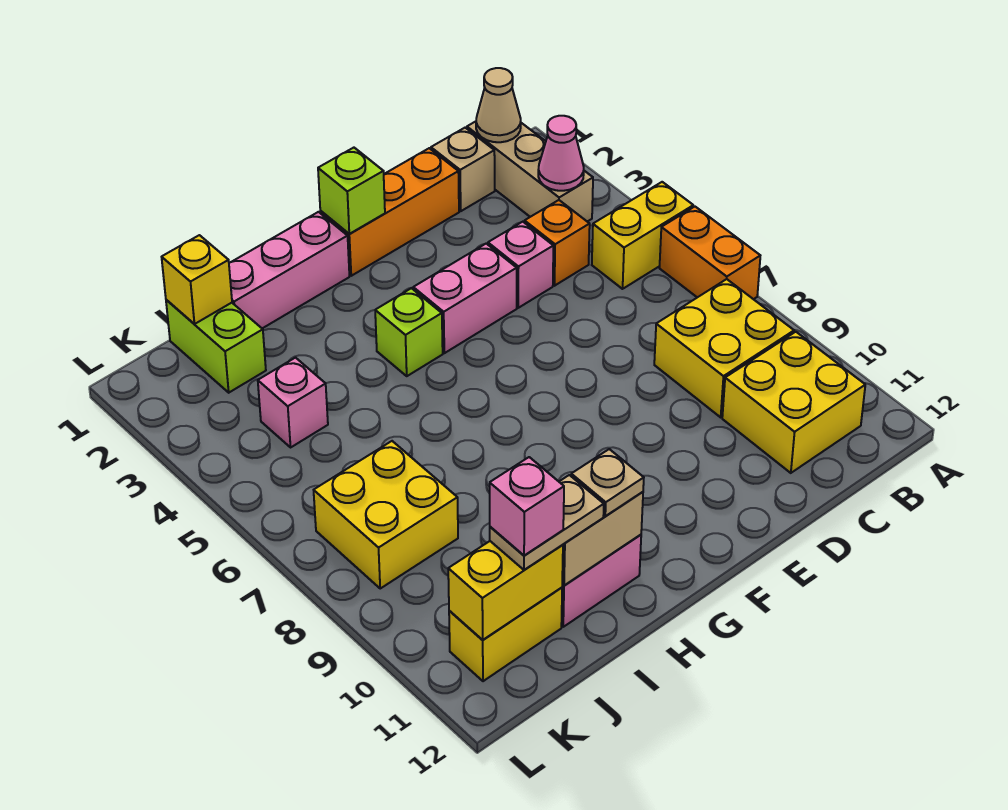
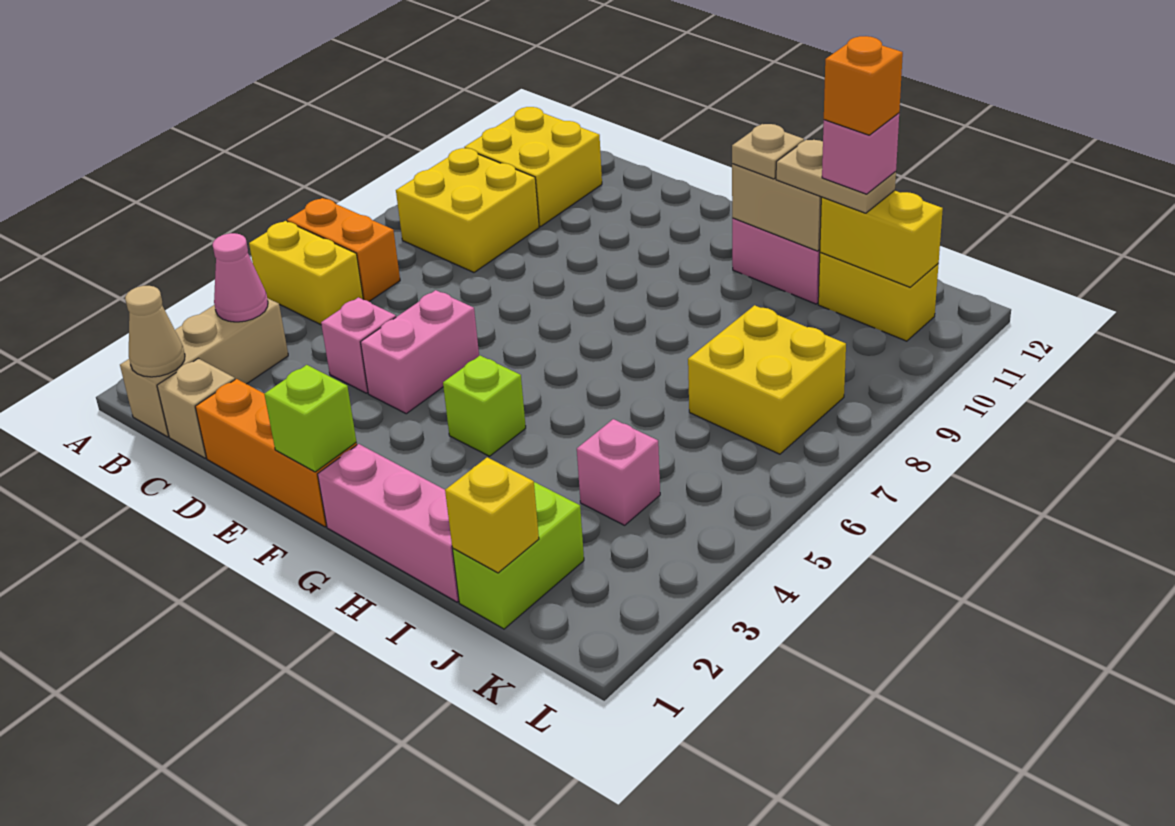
orange brick A6:A7 level 1 -> orange brick A6:B6 level 1
orange brick C4 level 1 -> orange brick J11 level 5
pink brick E4:F4 level 1 -> pink brick E4:E5 level 1

